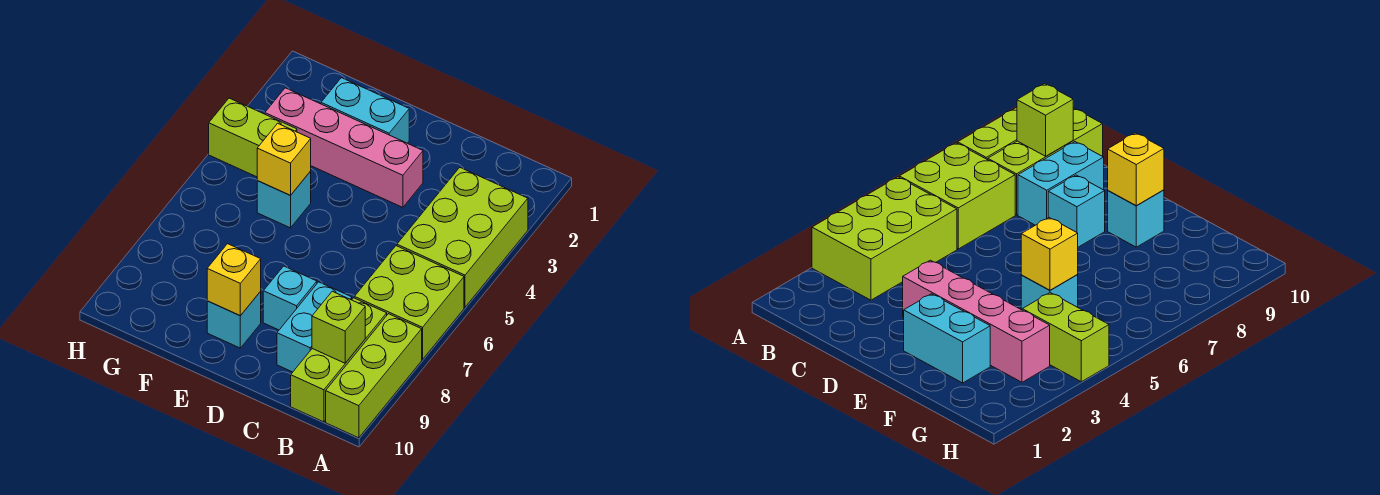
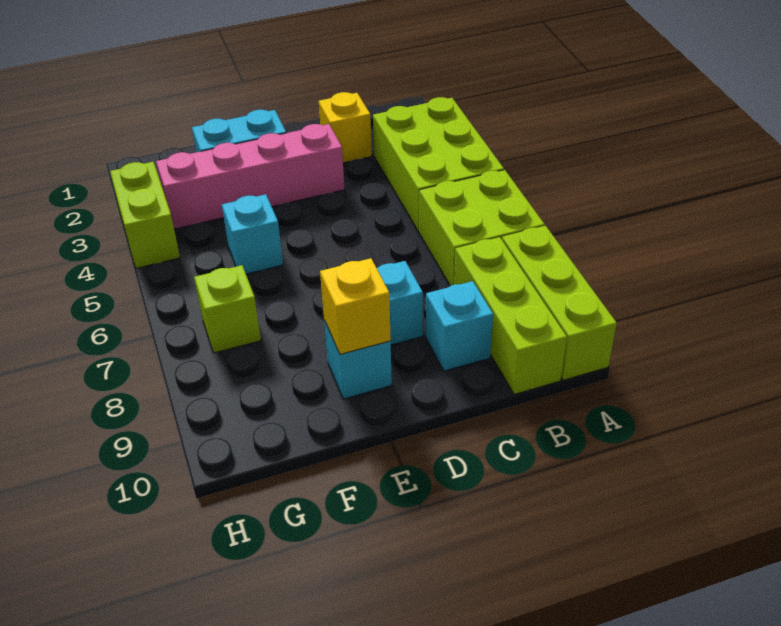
lime brick B9 level 2 -> lime brick G7 level 1
cyan brick C8:C9 level 1 -> cyan brick C9 level 1
yellow brick F5 level 2 -> yellow brick C2 level 1
lime brick G4:H4 level 1 -> lime brick H3:H4 level 1

